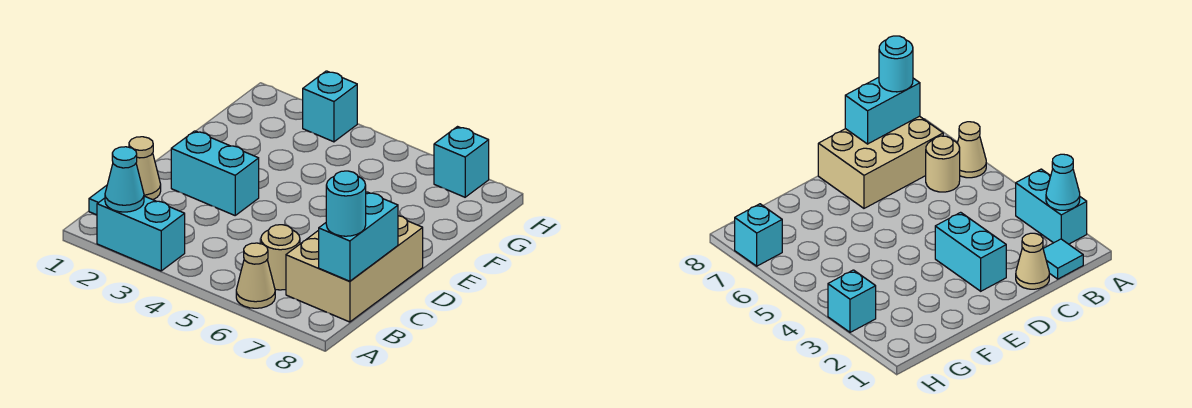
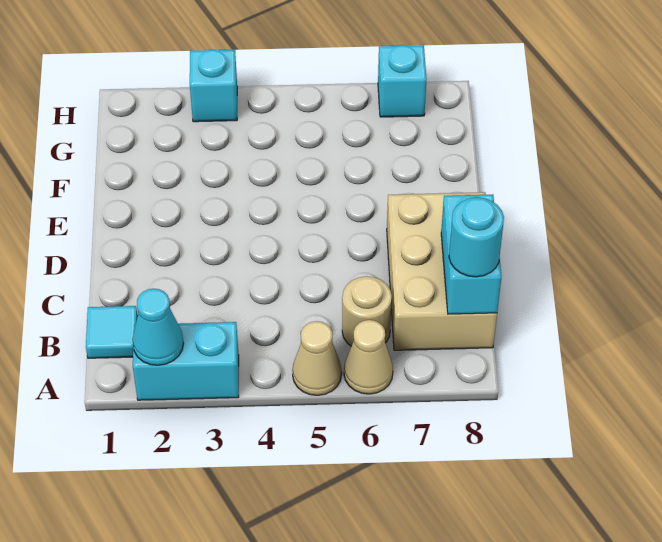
tan cone C1 level 1 -> tan cone A5 level 1
cyan brick D2:D3 level 1 -> none

